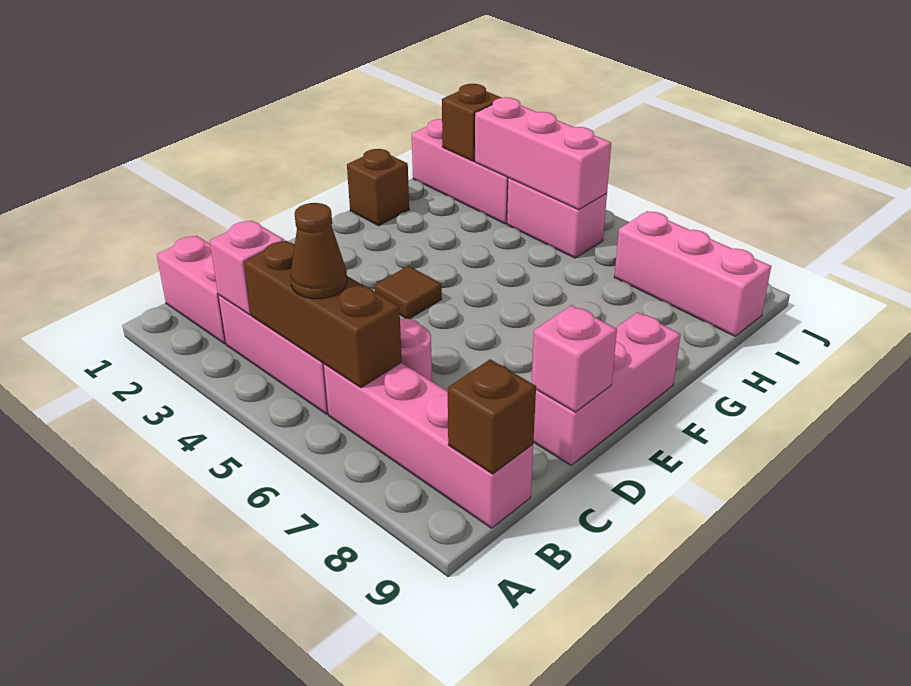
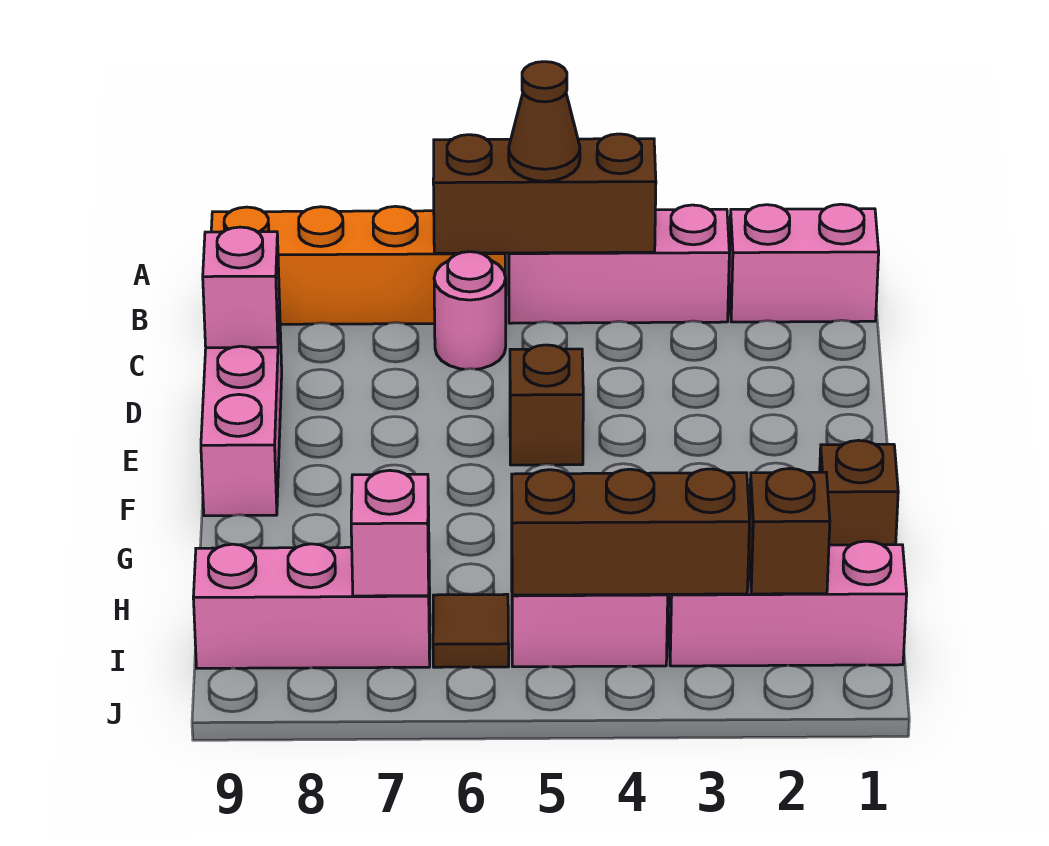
pink brick B3 level 2 -> pink brick I7 level 2
pink brick B6:B9 level 1 -> orange brick B6:B9 level 1
brown brick B9 level 2 -> brown brick E5 level 1
brown tile E4 level 1 -> brown tile I6 level 1
pink brick I3:I5 level 2 -> brown brick I3:I5 level 2

